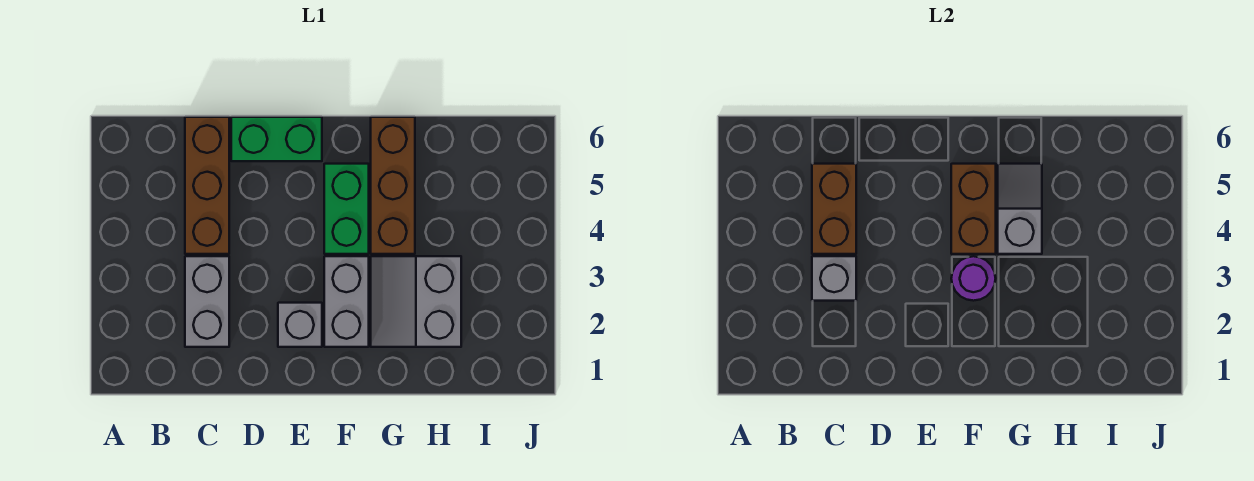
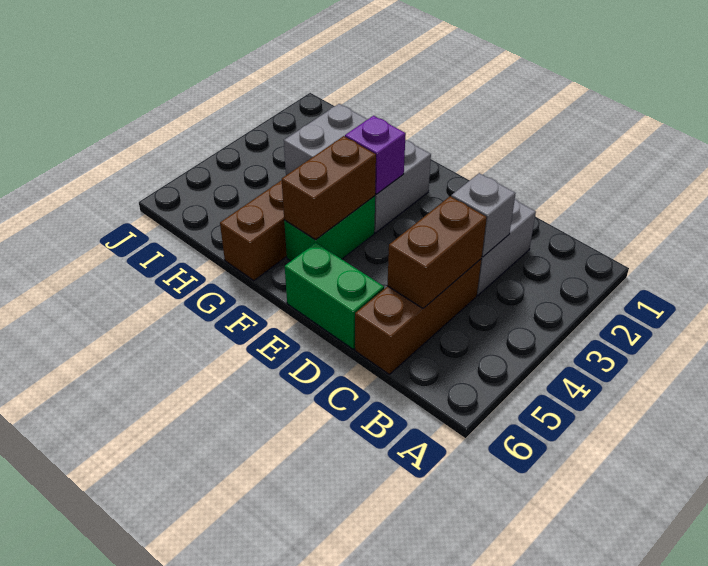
grey brick E2 level 1 -> none
purple round brick F3 level 2 -> purple brick F3 level 2
grey slope G4:G5 level 2 top 4 -> none

